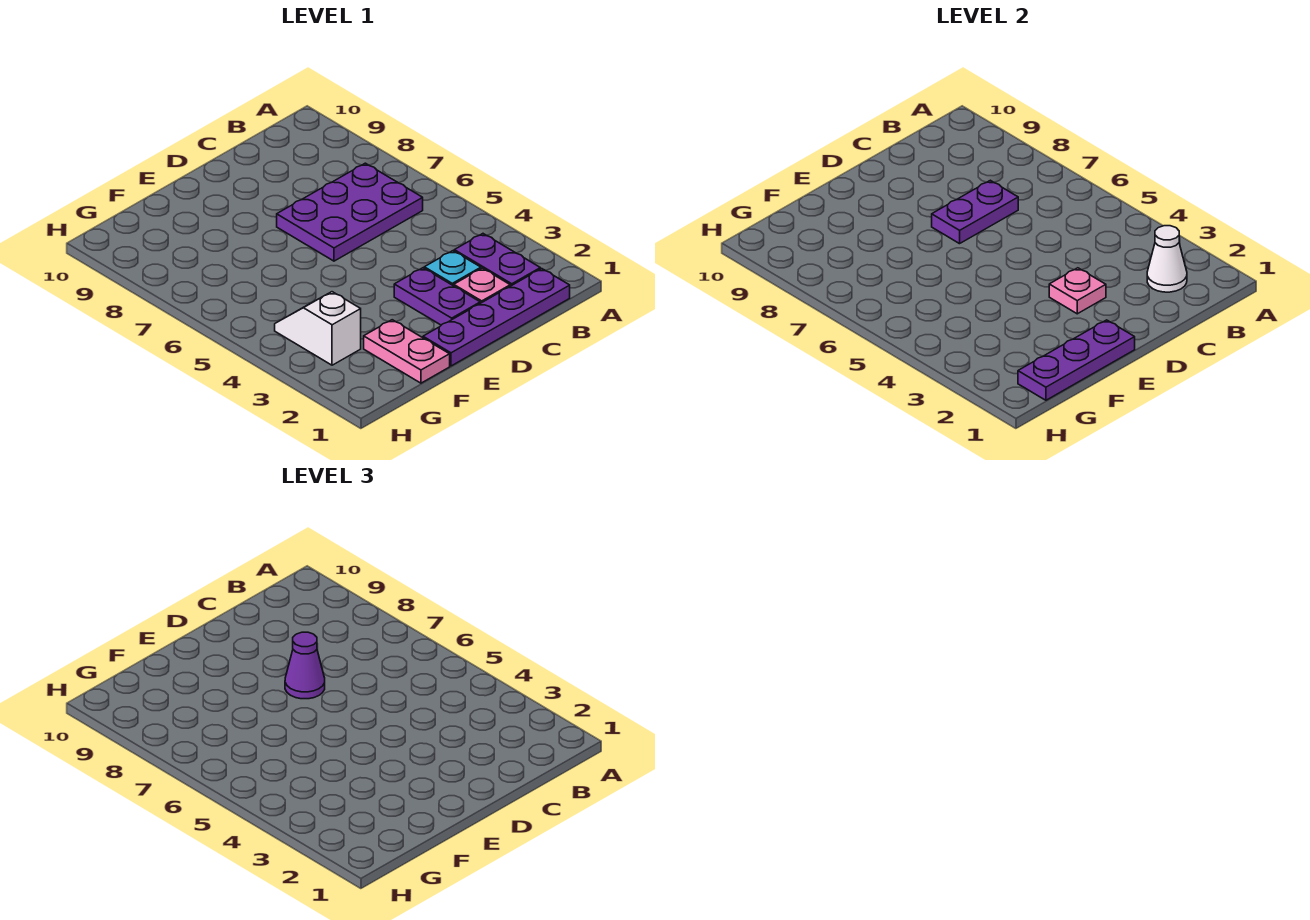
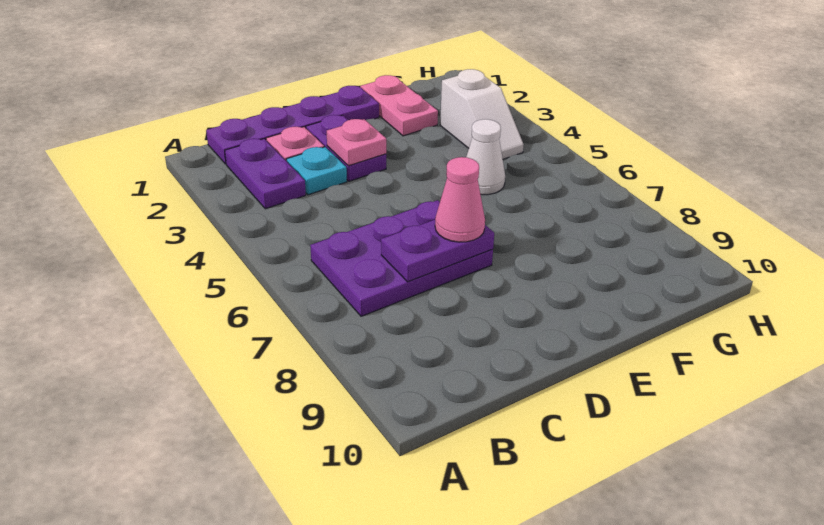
white cone B2 level 2 -> white cone F5 level 1
purple cone D7 level 3 -> pink cone D7 level 3
purple plate E1:G1 level 2 -> none

